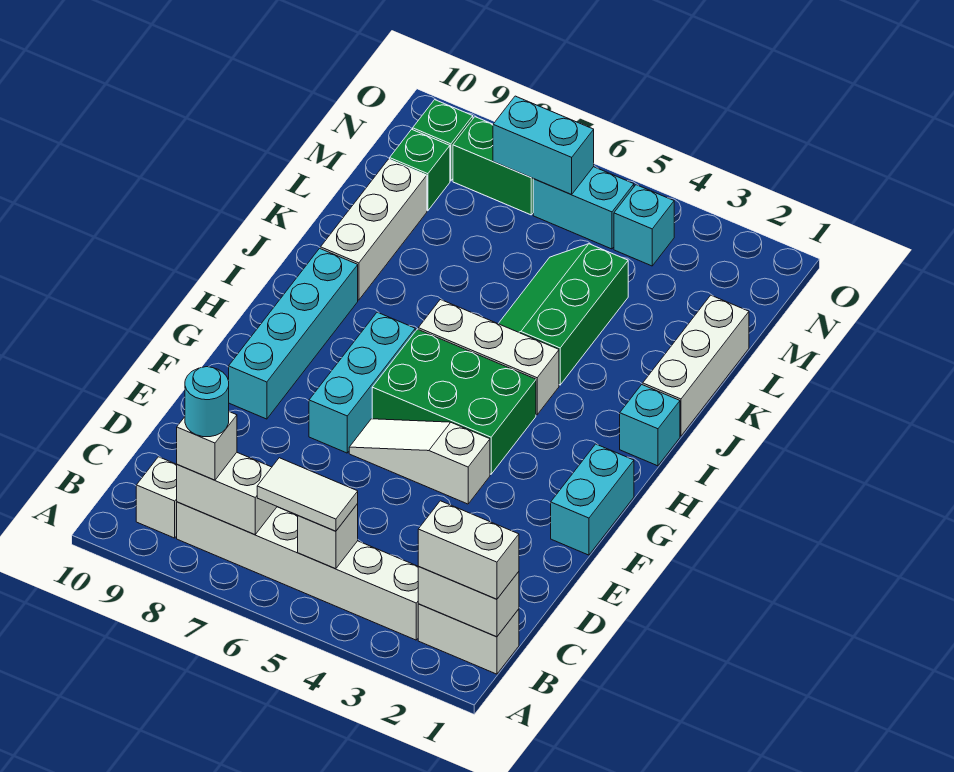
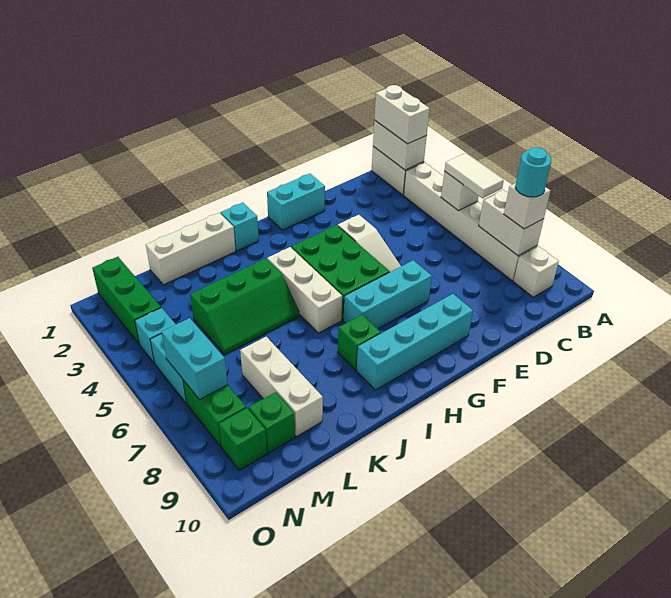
none -> green brick I8 level 1
white brick J9:L9 level 1 -> white brick L7:L9 level 1
none -> green brick N1:N3 level 1

